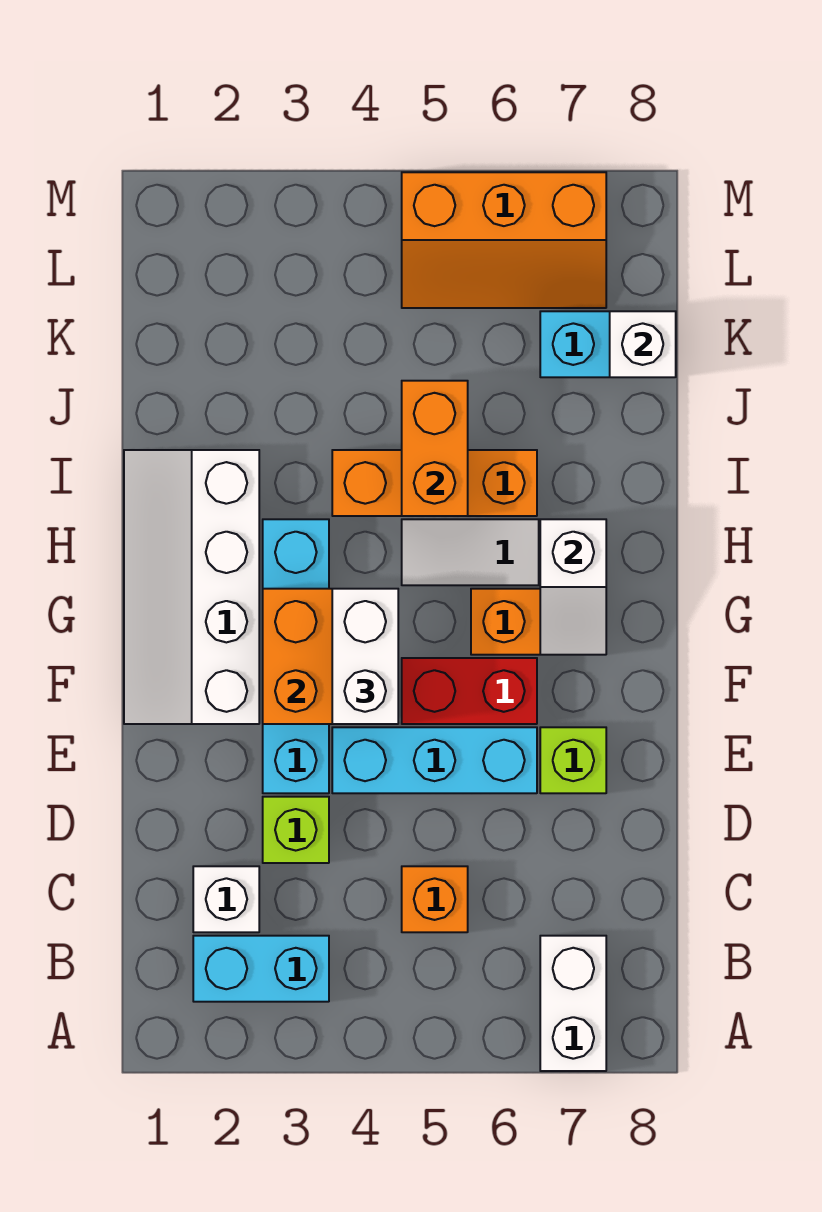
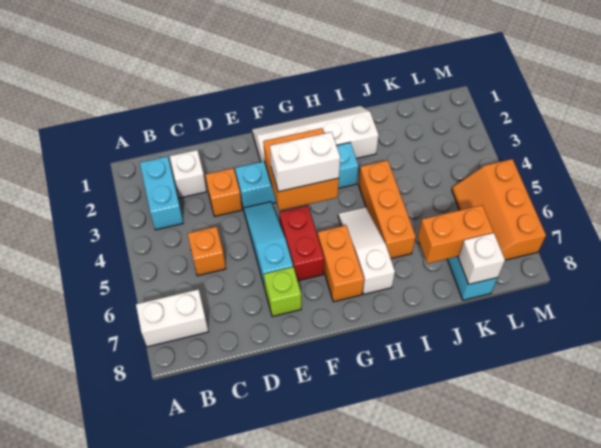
lime brick D3 level 1 -> orange brick D3 level 1
cyan brick E4:E6 level 1 -> cyan slope E4:E6 level 1 top 6
white slope G7:H7 level 2 top H -> none
orange brick I5:J5 level 2 -> orange brick J7:K7 level 2

